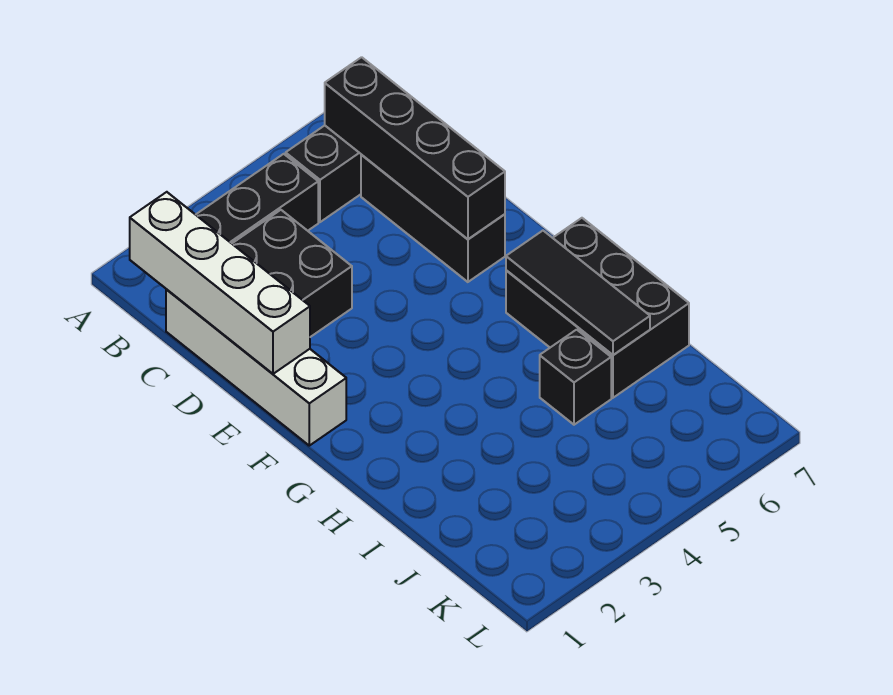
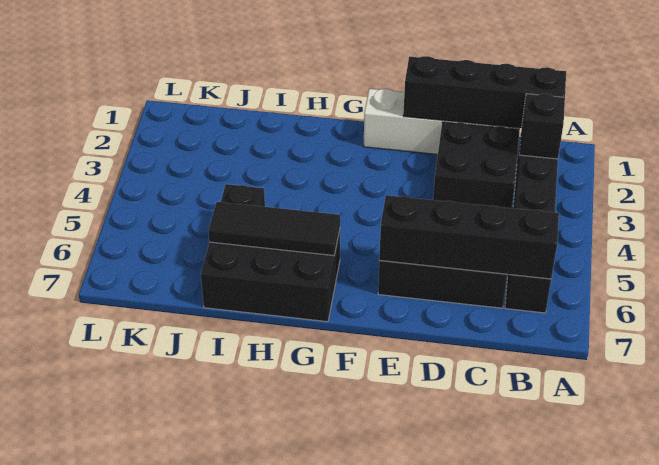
white brick B1:E1 level 2 -> black brick B1:E1 level 2
none -> black brick B2 level 2

